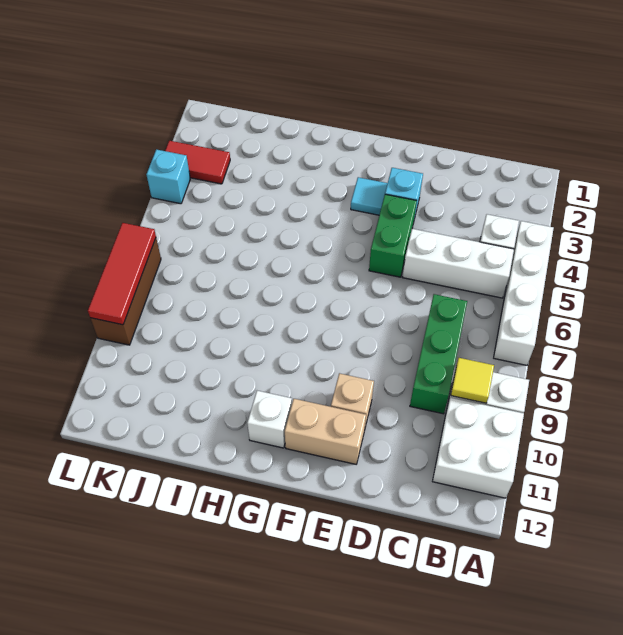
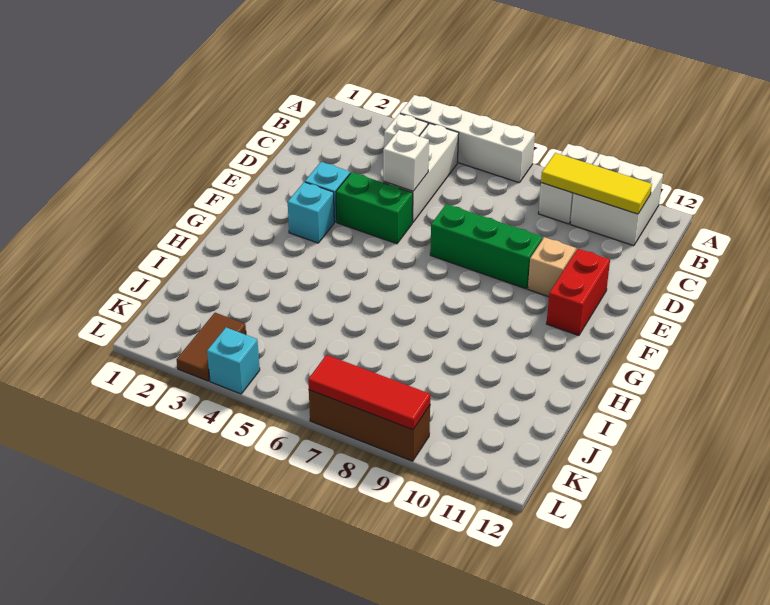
yellow tile B9 level 2 -> yellow tile B9:B11 level 2
green brick C7:C9 level 1 -> green brick E7:E9 level 1
tan brick E11:F11 level 1 -> red brick E11:F11 level 1
cyan tile F3 level 1 -> cyan brick F3 level 1
white brick G11 level 1 -> white brick D5 level 2
red tile K3:L3 level 1 -> brown tile K3:L3 level 1

